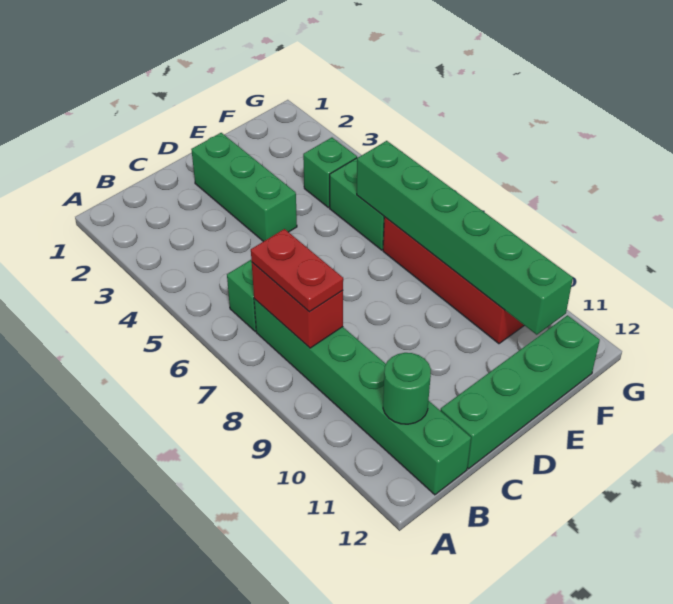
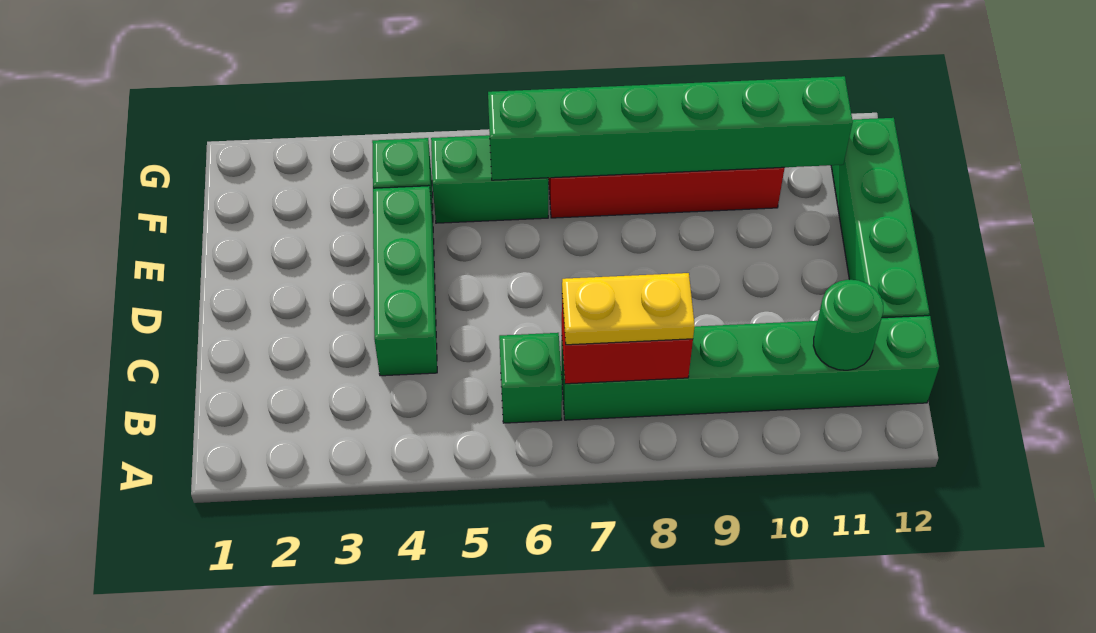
red plate B7:B8 level 3 -> yellow plate B7:B8 level 3
green brick D2:D4 level 1 -> green brick C4:E4 level 1

